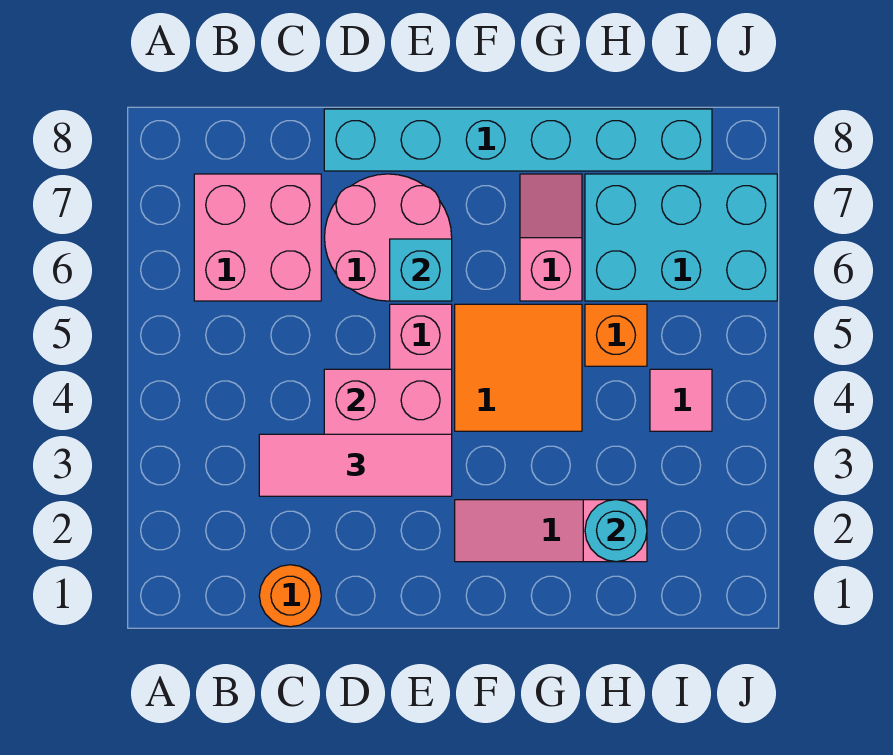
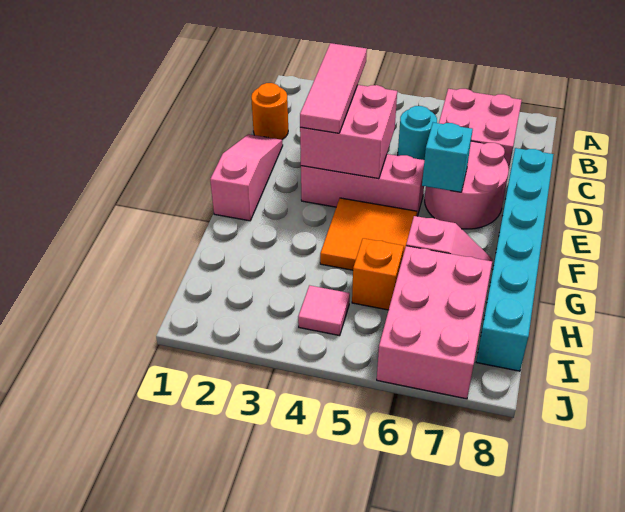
pink slope F2:H2 level 1 top H -> pink slope D1:F1 level 1 top F
cyan round brick H2 level 2 -> cyan round brick C5 level 1
cyan brick H6:J7 level 1 -> pink brick H6:J7 level 1

